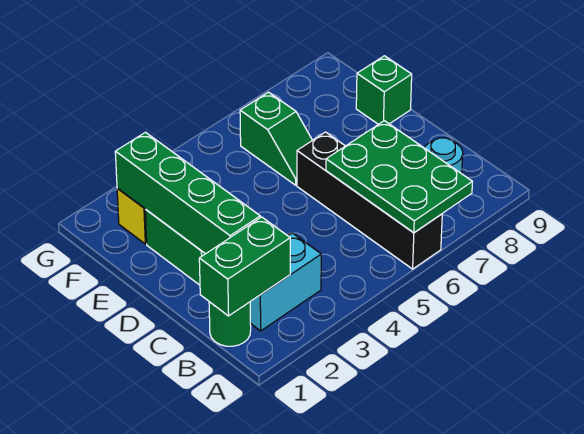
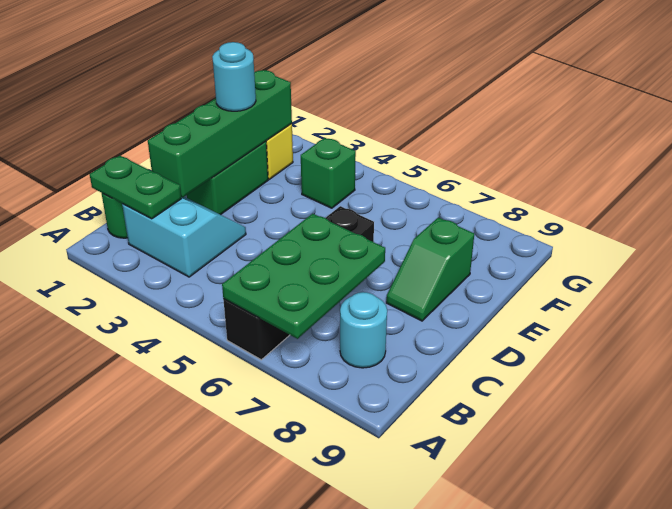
green brick B1:B2 level 2 -> green plate B1:B2 level 2
none -> cyan round brick E2 level 3
green slope E6:F6 level 1 top F -> green slope D8:E8 level 1 top E
green brick E9 level 1 -> green brick F4 level 1

